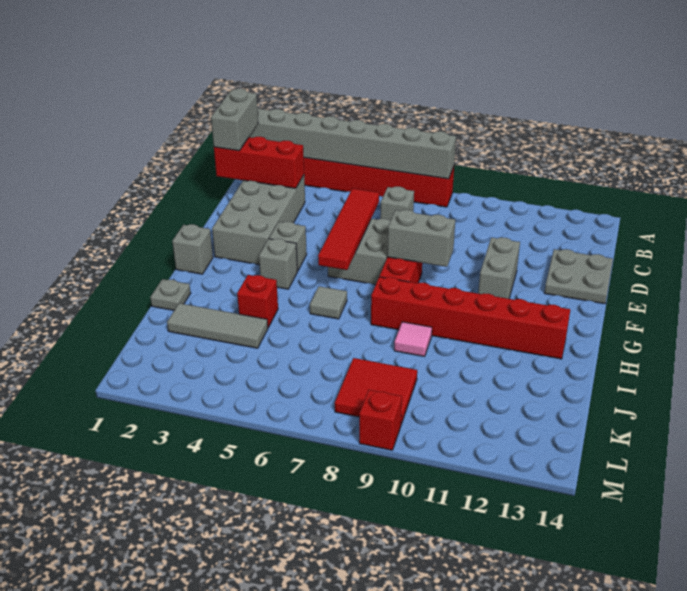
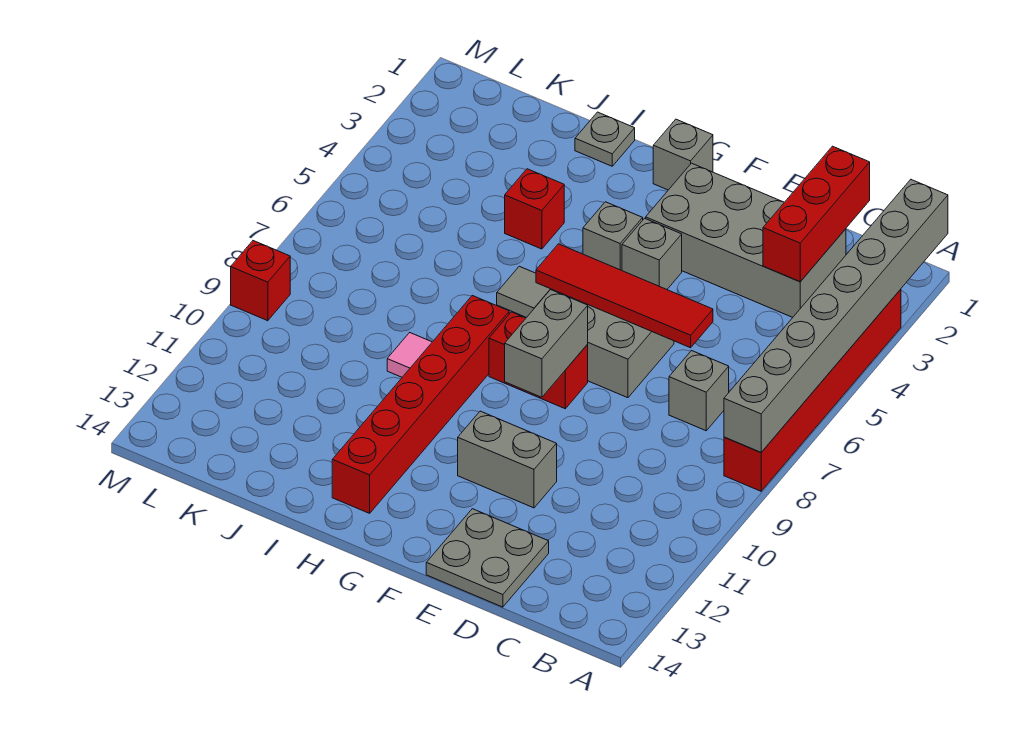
grey brick B1:C1 level 3 -> none
grey tile J2:J4 level 1 -> none
red tile K8:L9 level 1 -> none

